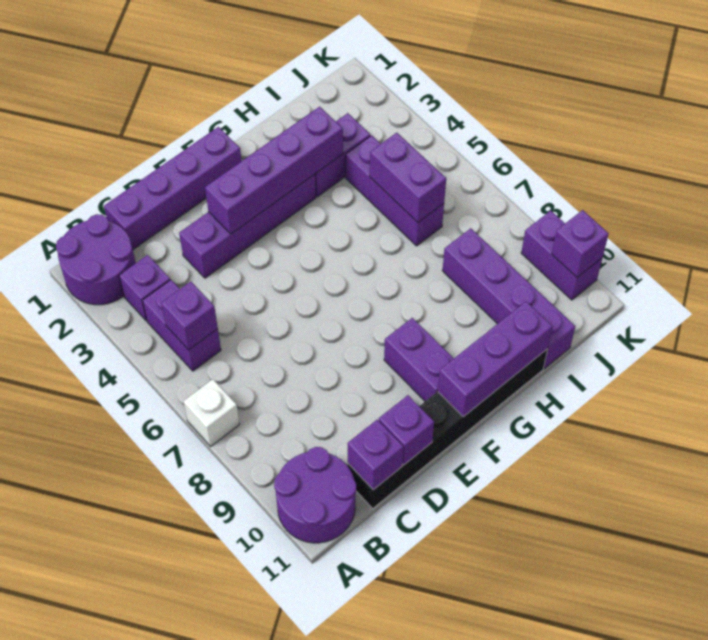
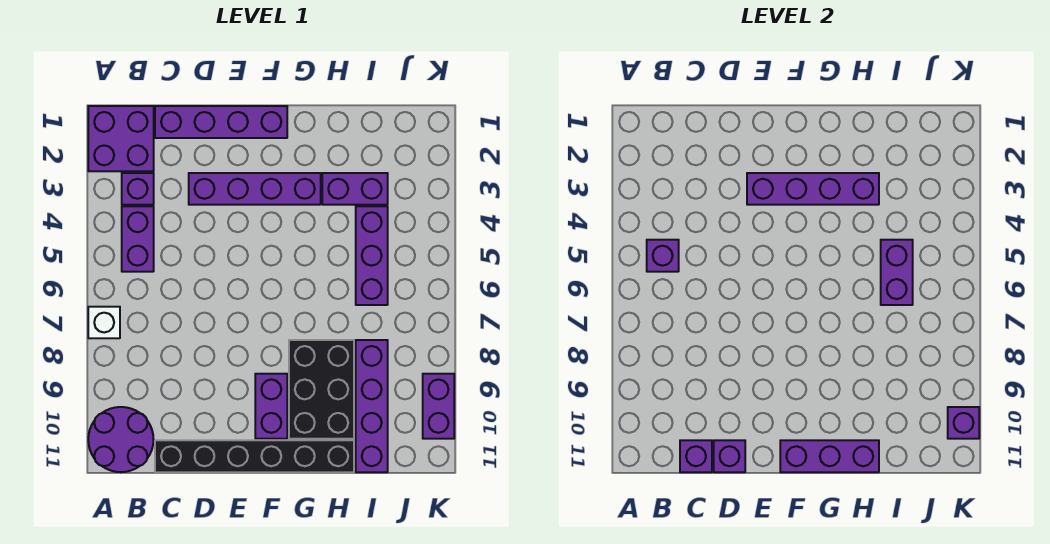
purple round brick A1:B2 level 1 -> purple brick A1:B2 level 1
none -> black brick G8:H10 level 1

